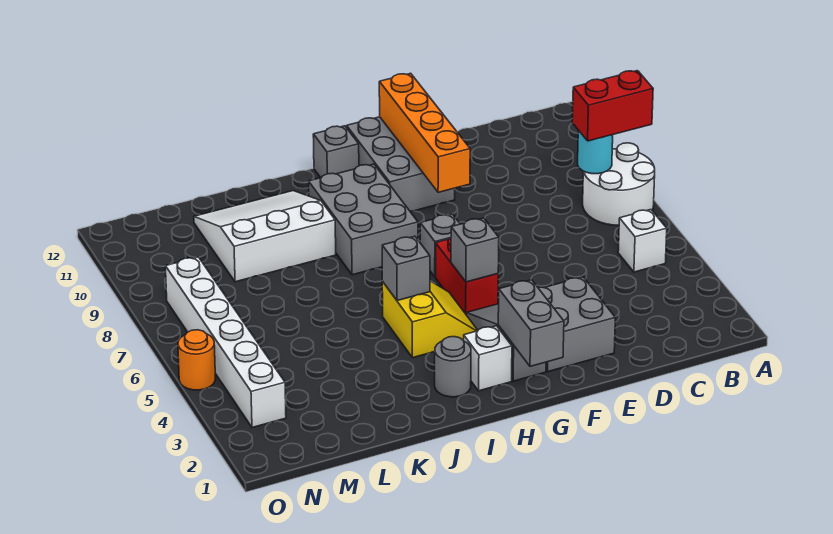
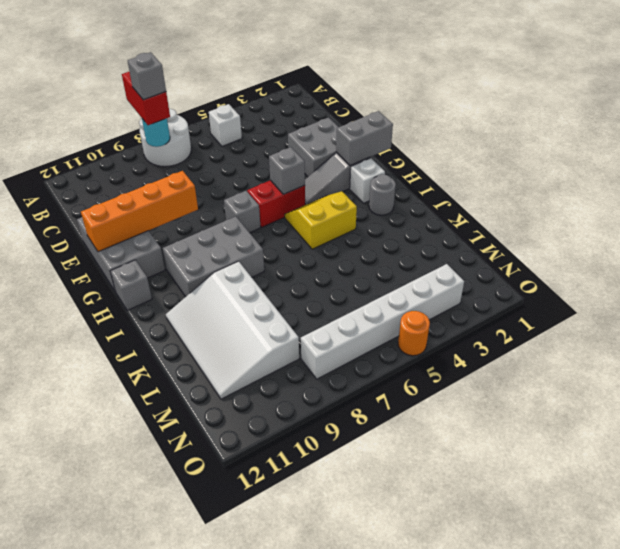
grey brick F10:G12 level 1 -> grey brick E11:G12 level 1
grey brick I5 level 2 -> grey brick B8 level 4
white slope J9:L11 level 1 top 9 -> white slope J9:M11 level 1 top 9

